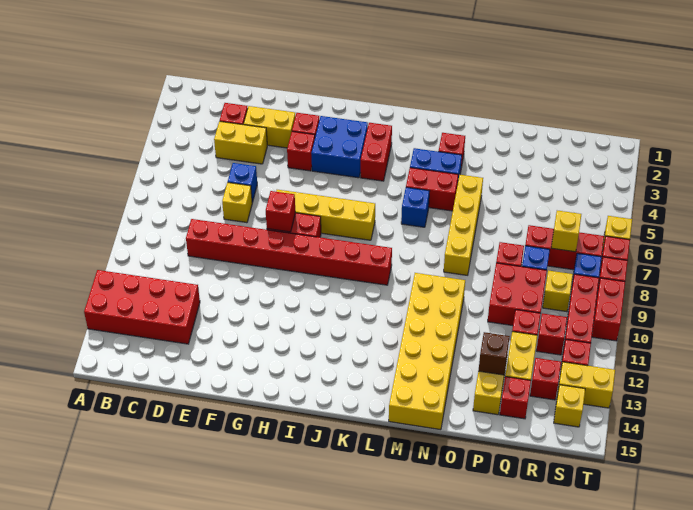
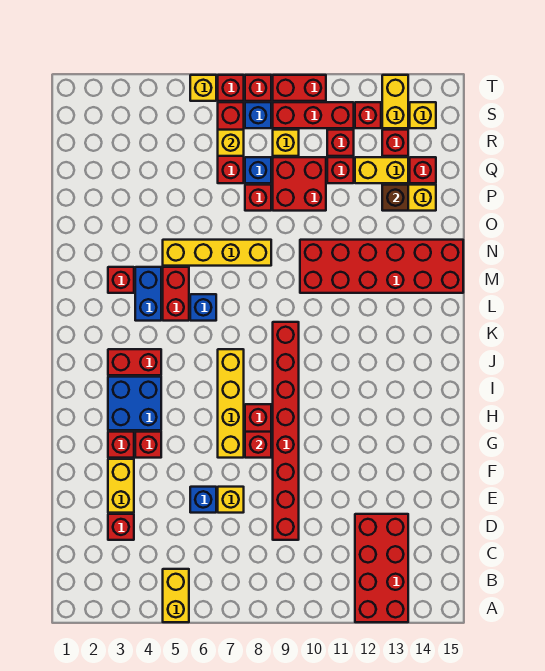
yellow brick D4:E4 level 1 -> yellow brick A5:B5 level 1
yellow brick M10:N15 level 1 -> red brick M10:N15 level 1

